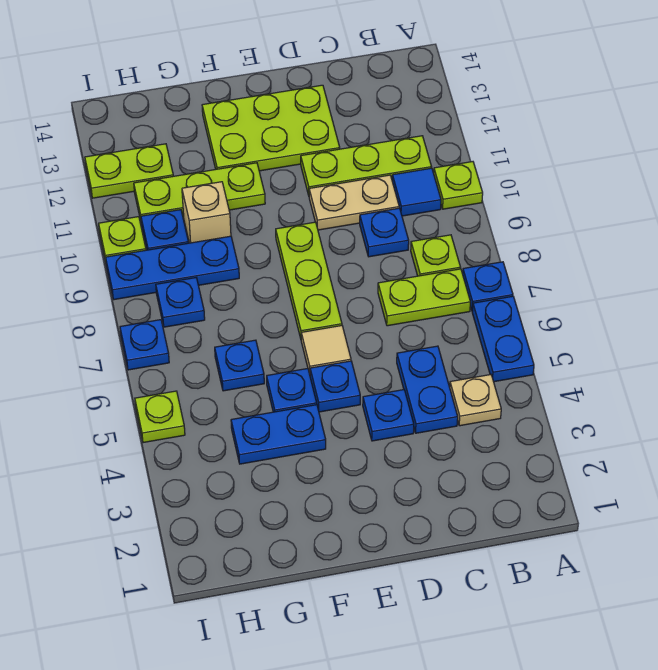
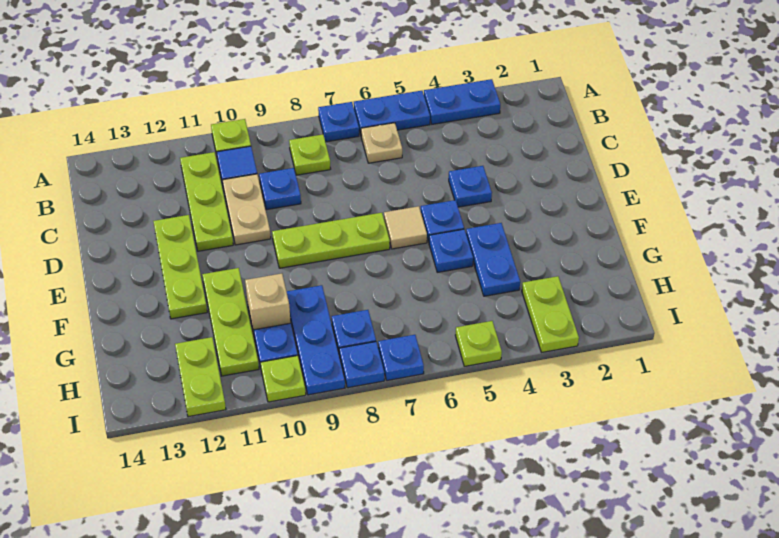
tan plate B4 level 1 -> tan plate B6 level 1
lime plate B7:C7 level 1 -> lime plate H3:I3 level 1
blue plate C4:C5 level 1 -> blue plate A3:A4 level 1
lime plate D12:F13 level 1 -> lime plate D12:F12 level 1
blue plate G6 level 1 -> blue plate I8 level 1

